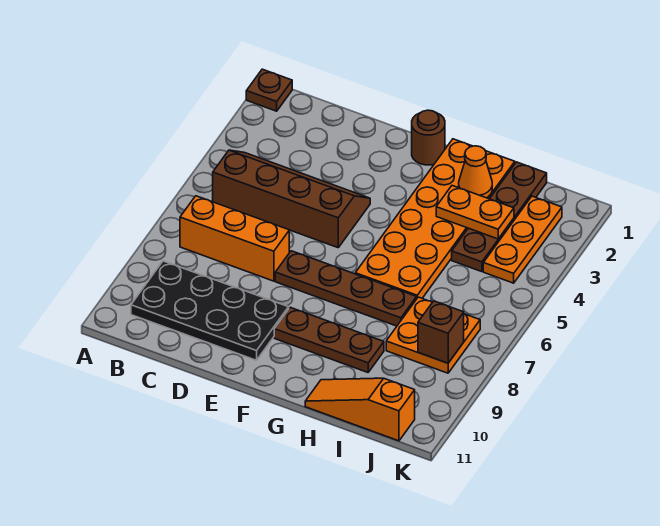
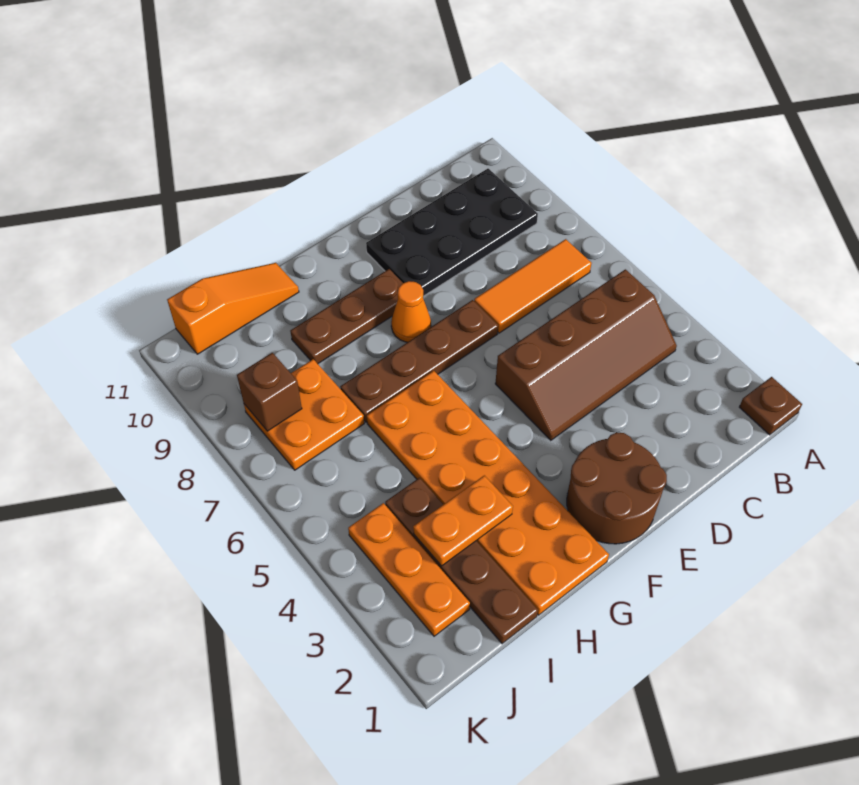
orange brick B7:D7 level 1 -> orange tile B7:D7 level 1
brown round brick F1 level 1 -> brown round brick E1:F2 level 1
orange cone H2 level 2 -> orange cone F8 level 1

